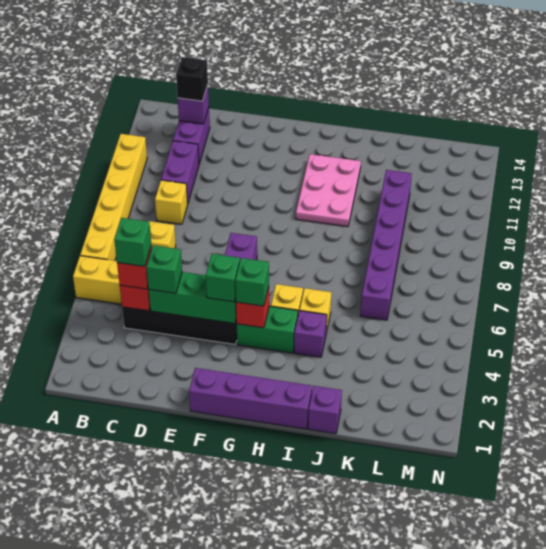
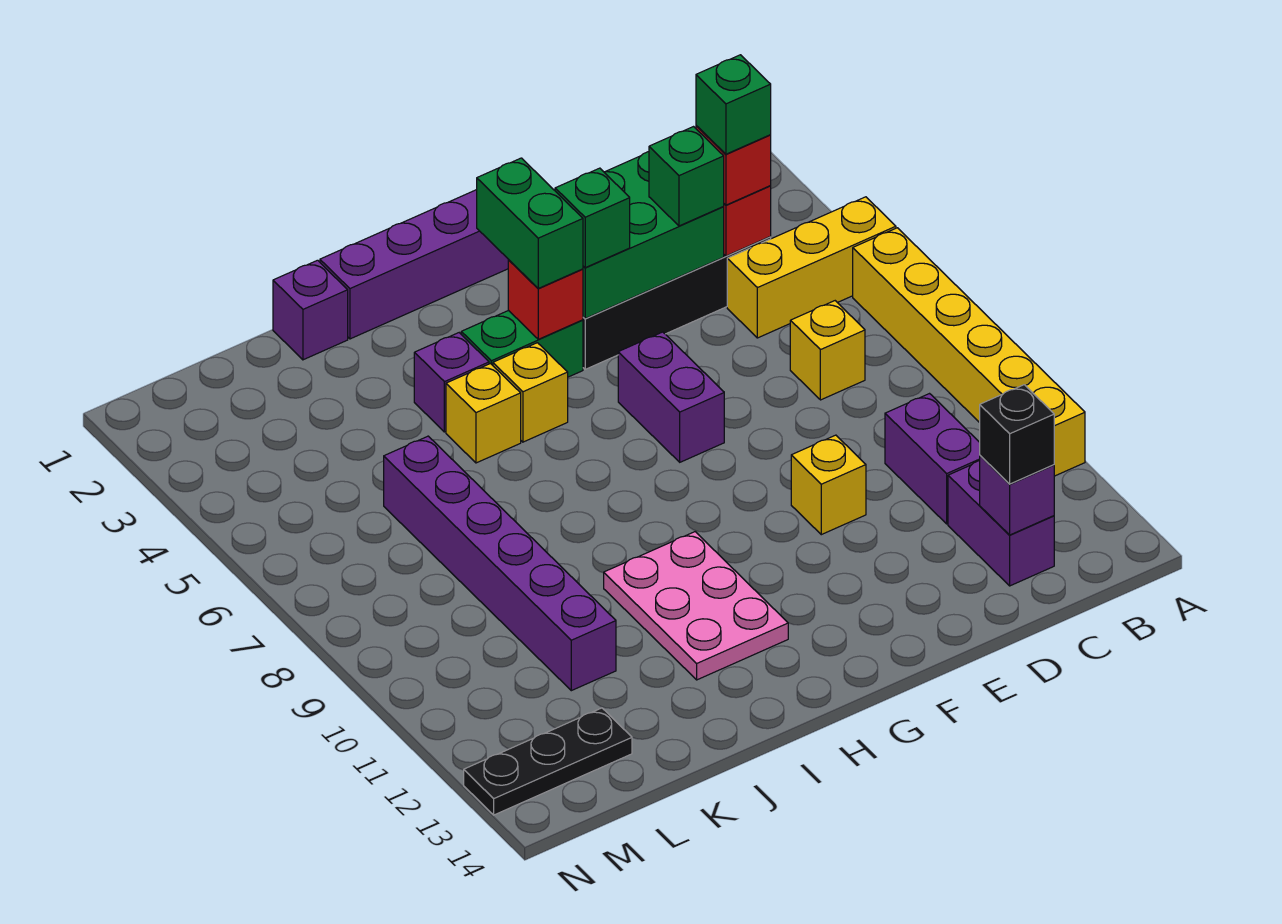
yellow brick C9 level 1 -> yellow brick E10 level 1
green brick D4:F4 level 2 -> green brick D3:F4 level 2
green brick G4 level 3 -> green brick G3:G4 level 3
none -> black plate L13:N13 level 1

